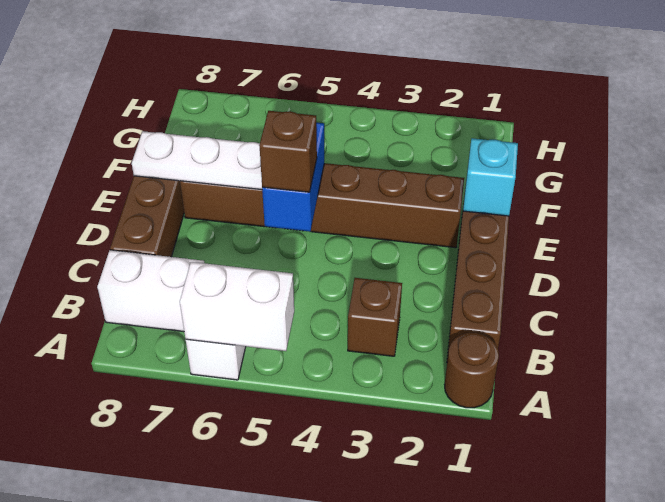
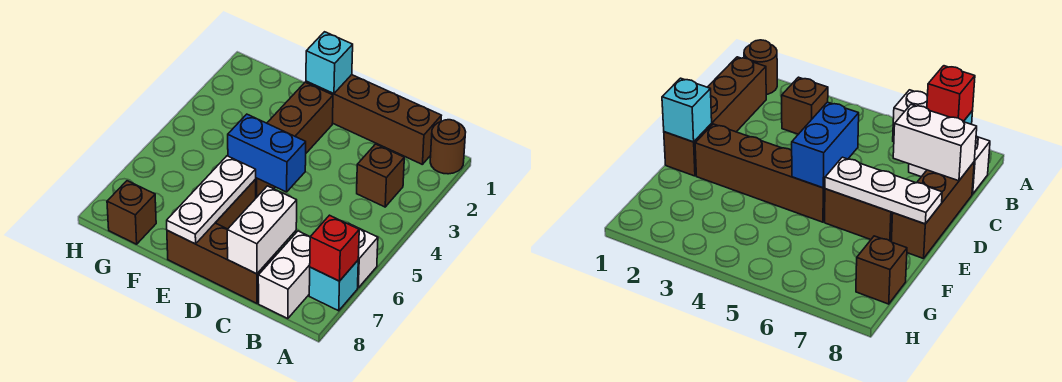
white brick A5:A6 level 2 -> white brick C7:C8 level 2
none -> cyan brick A7 level 1
none -> red brick A7 level 2
brown brick D5 level 3 -> brown brick G8 level 1

